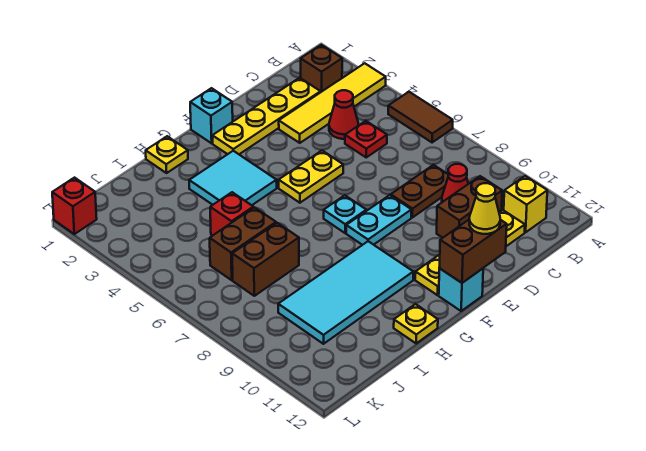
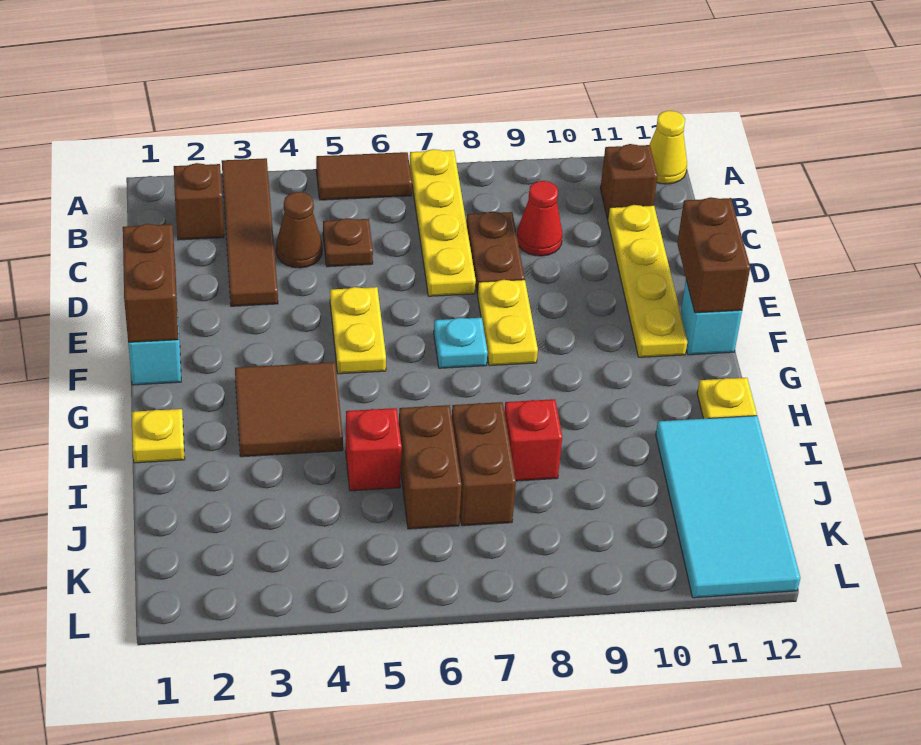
yellow tile A3:D3 level 1 -> brown tile A3:D3 level 1
yellow brick B11 level 1 -> brown brick B11 level 1
yellow plate C2:F2 level 1 -> yellow plate A7:D7 level 1
red cone C4 level 1 -> brown cone C4 level 1
red plate C5 level 1 -> brown plate C5 level 1
brown brick C10:D10 level 1 -> brown brick E1:F1 level 2
cyan plate E8:F8 level 1 -> yellow plate E8:F8 level 1
yellow cone E12 level 3 -> yellow cone A12 level 1
cyan tile G3:H4 level 1 -> brown tile G3:H4 level 1
cyan tile G9:J10 level 1 -> cyan tile I11:L12 level 1
red brick L1 level 1 -> red brick I8 level 1

